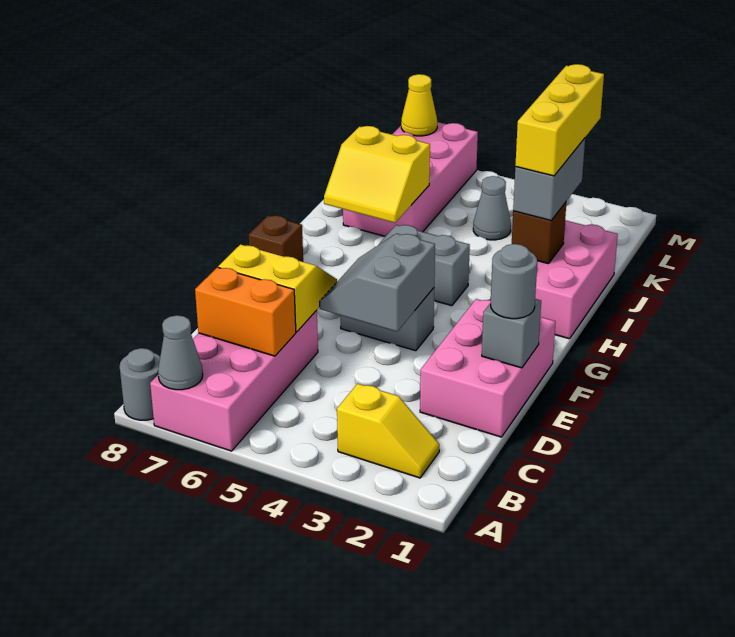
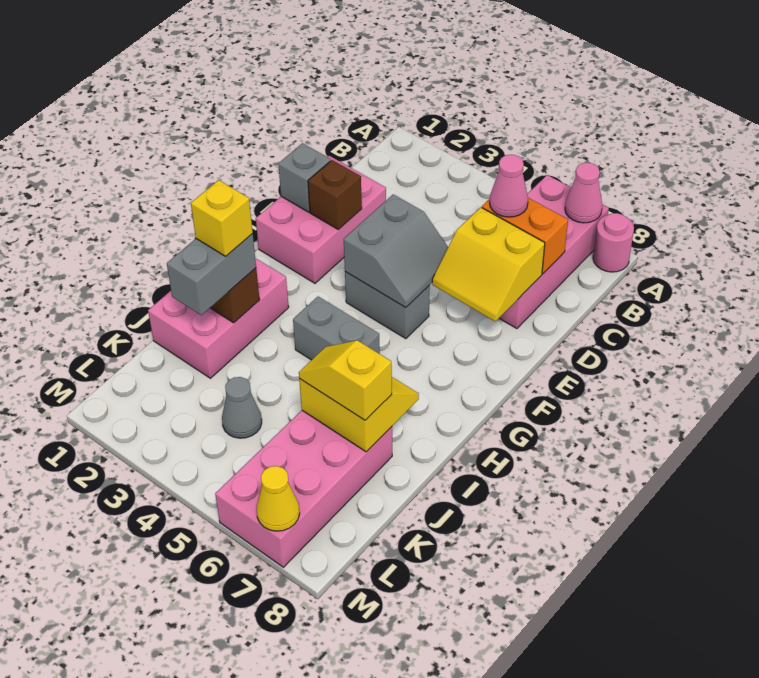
grey cone A7 level 2 -> pink cone A7 level 2
grey round brick A8 level 1 -> pink round brick A8 level 1
yellow slope B2:B3 level 1 top 3 -> yellow slope J6:J7 level 3 top 7
none -> pink cone C6 level 3
grey round brick E1 level 3 -> none
brown brick G8 level 1 -> brown brick E2 level 2
yellow brick I2:K2 level 4 -> yellow brick I2 level 4

